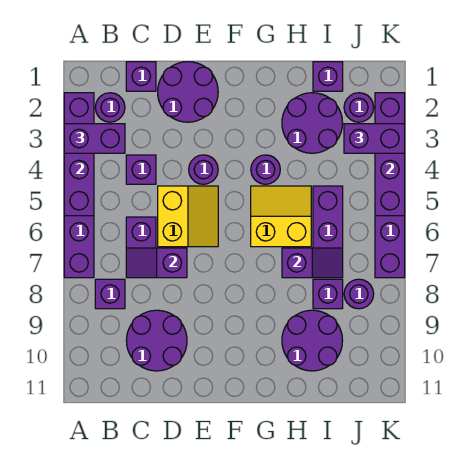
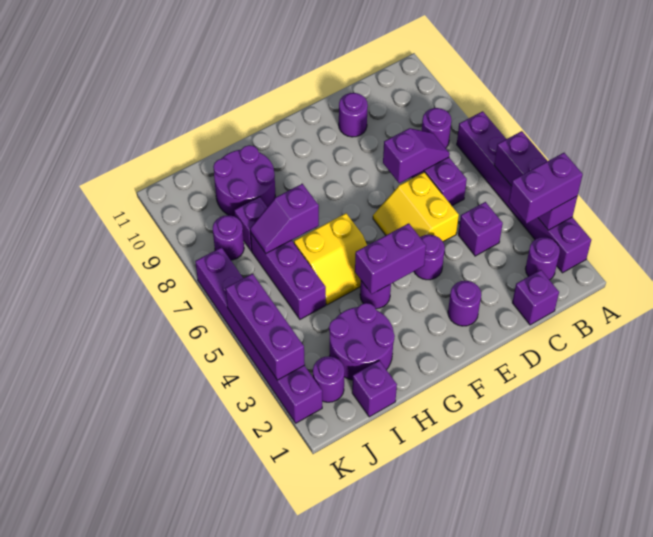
purple brick B8 level 1 -> purple round brick B8 level 1
purple round brick C9:D10 level 1 -> purple round brick D10 level 1
purple round brick D1:E2 level 1 -> purple round brick E2 level 1
purple brick J3:K3 level 3 -> purple brick F4:G4 level 2

